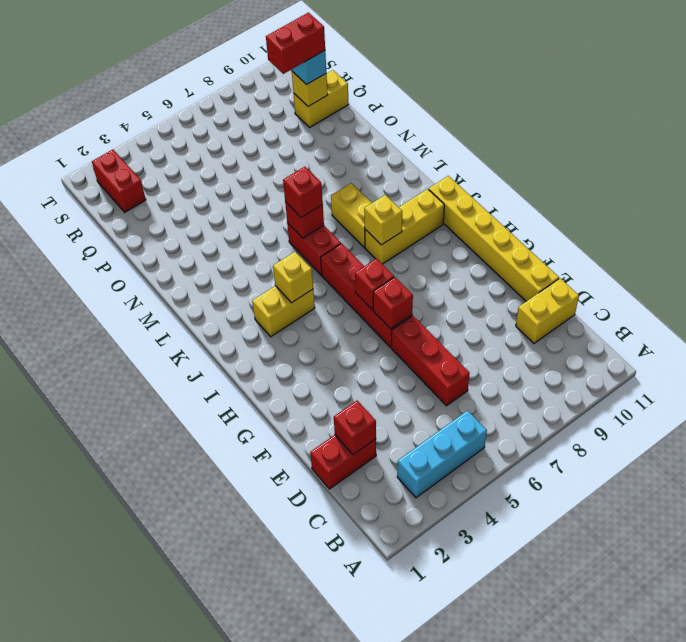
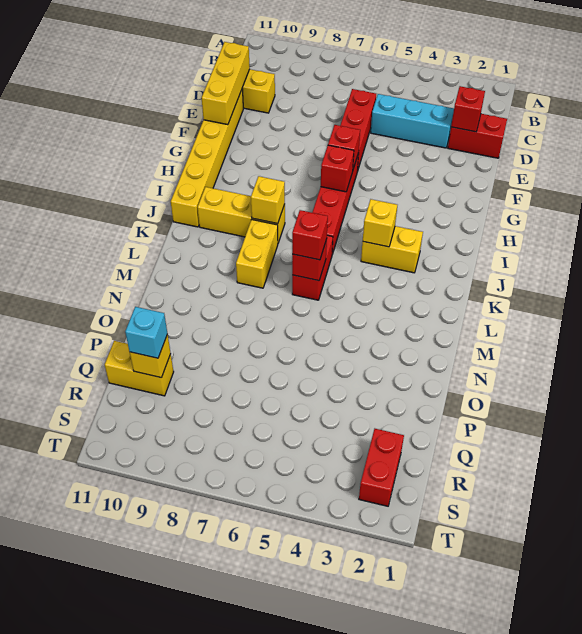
cyan brick B3:B5 level 1 -> cyan brick D3:D5 level 1
none -> yellow brick D11:F11 level 2
red brick Q9:Q10 level 4 -> none

